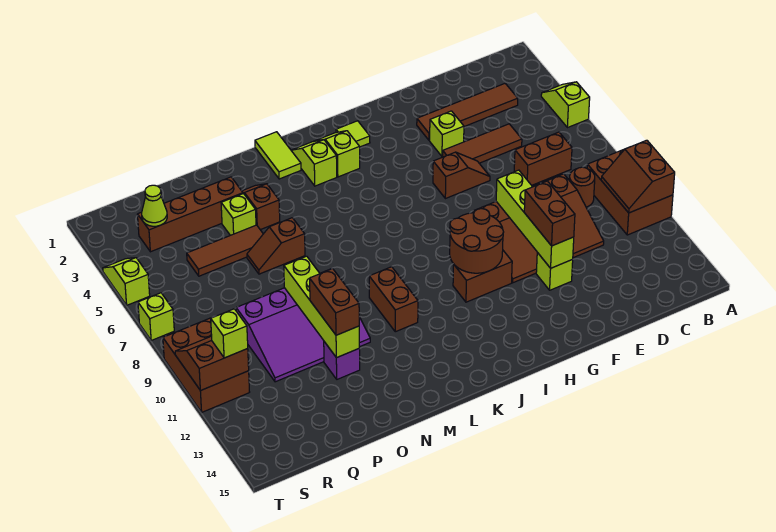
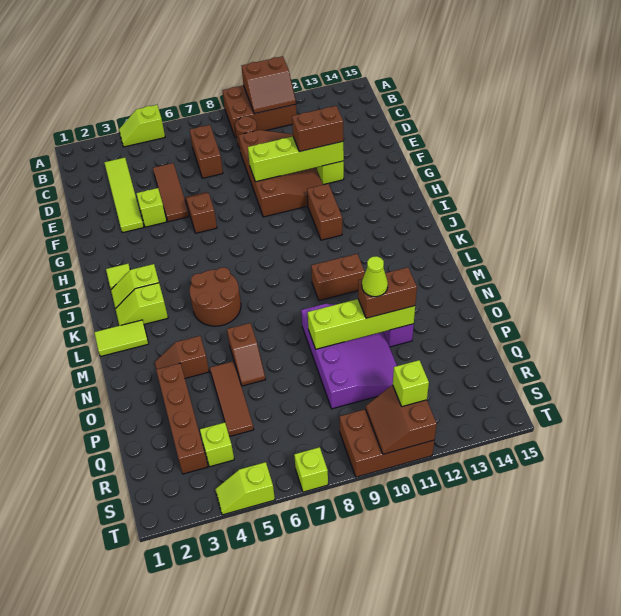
brown tile C3:F3 level 1 -> lime tile C3:F3 level 1
brown round brick H10:I11 level 2 -> brown round brick K5:L6 level 1
lime brick O4 level 1 -> lime brick R4 level 1
lime cone R3 level 2 -> lime cone O11 level 4

